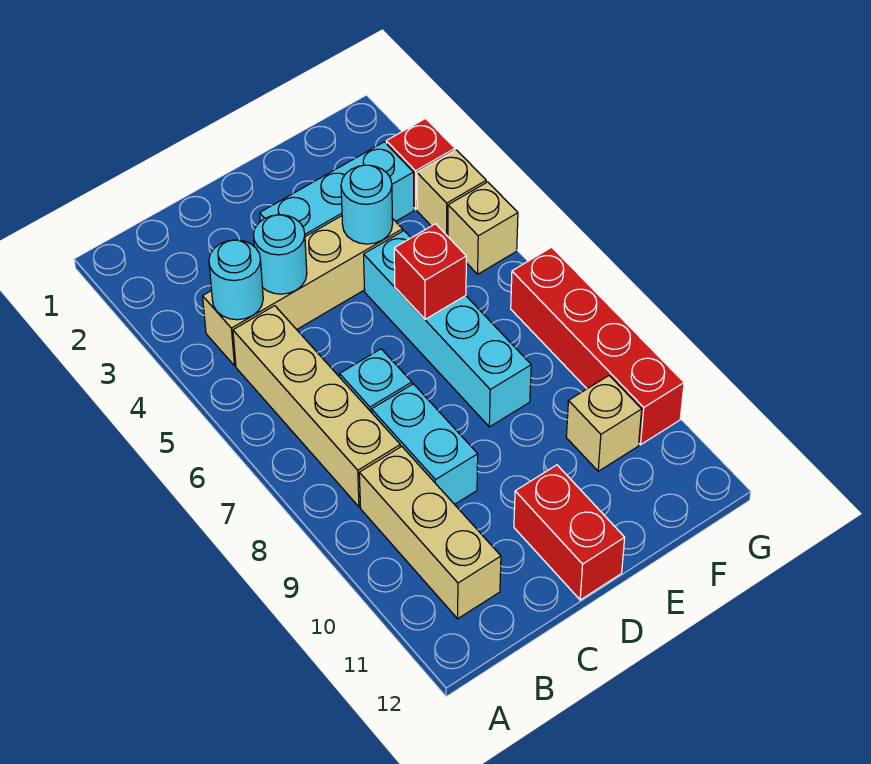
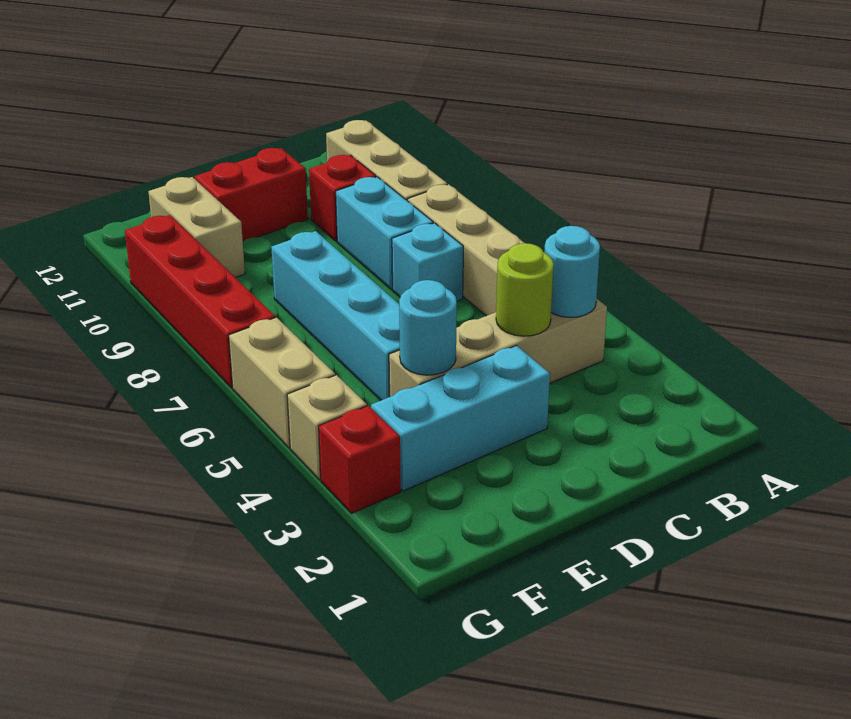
cyan round brick C4 level 2 -> lime round brick C4 level 2
red brick D11:D12 level 1 -> red brick D11:E11 level 1
red brick E6 level 2 -> red brick C10 level 1
tan brick F10 level 1 -> tan brick F10:F11 level 1
tan brick G5 level 1 -> tan brick G5:G6 level 1

